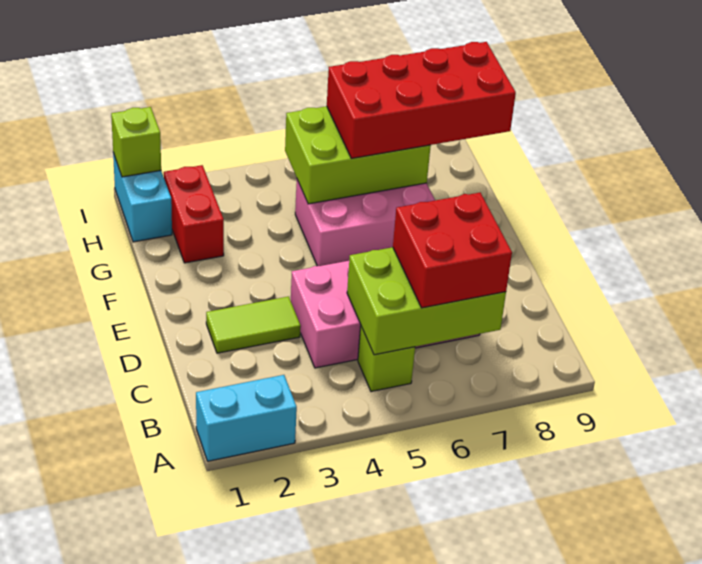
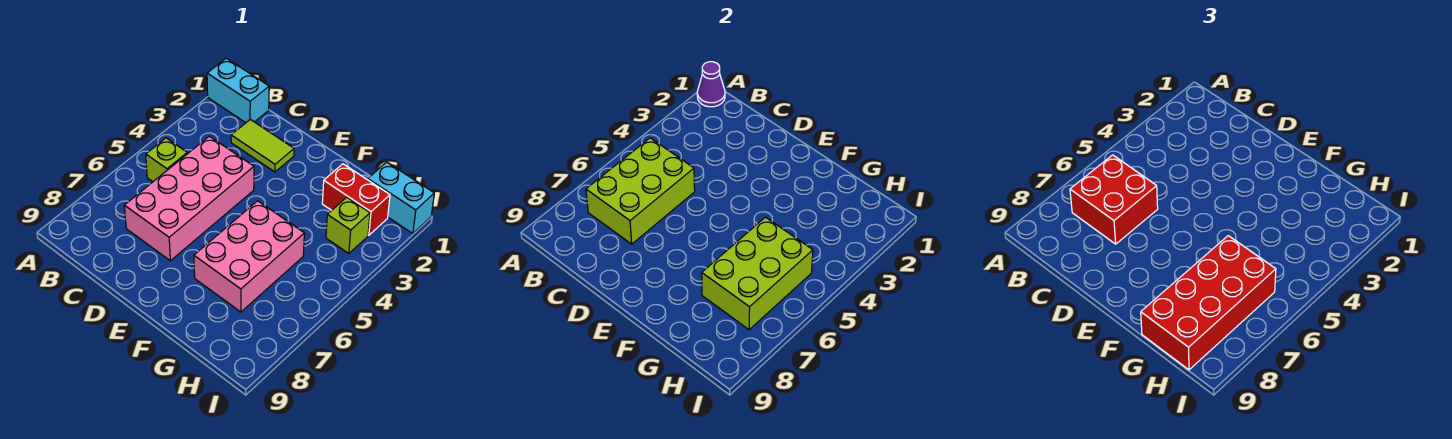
cyan brick A1:A2 level 1 -> cyan brick A1:B1 level 1
none -> purple cone A1 level 2
lime tile D2:D3 level 1 -> lime tile C2:D2 level 1
lime brick I1 level 2 -> lime brick H3 level 1

